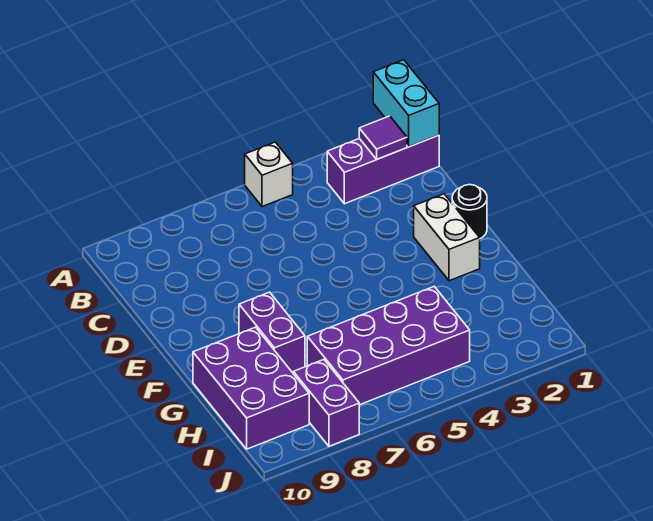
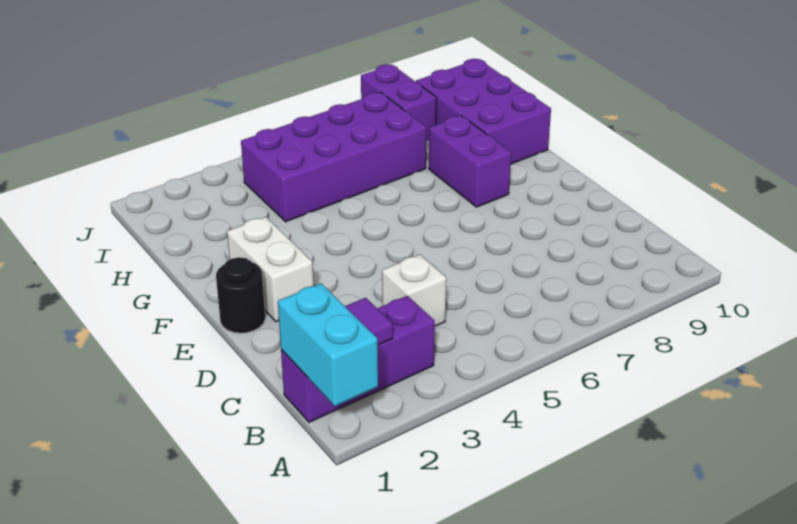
white brick A5 level 1 -> white brick C4 level 1

